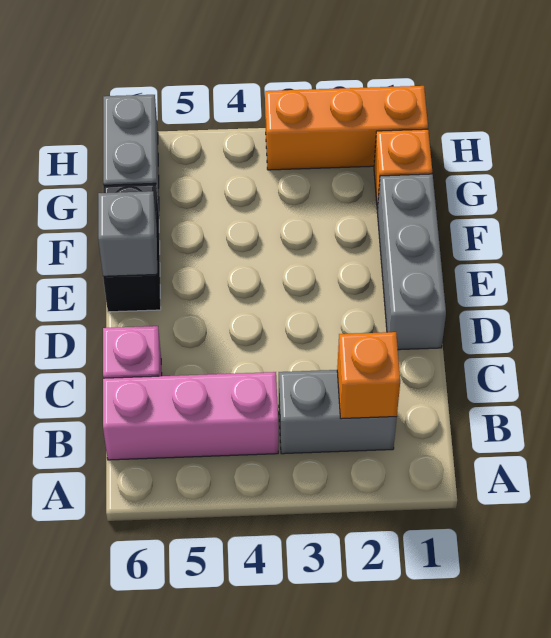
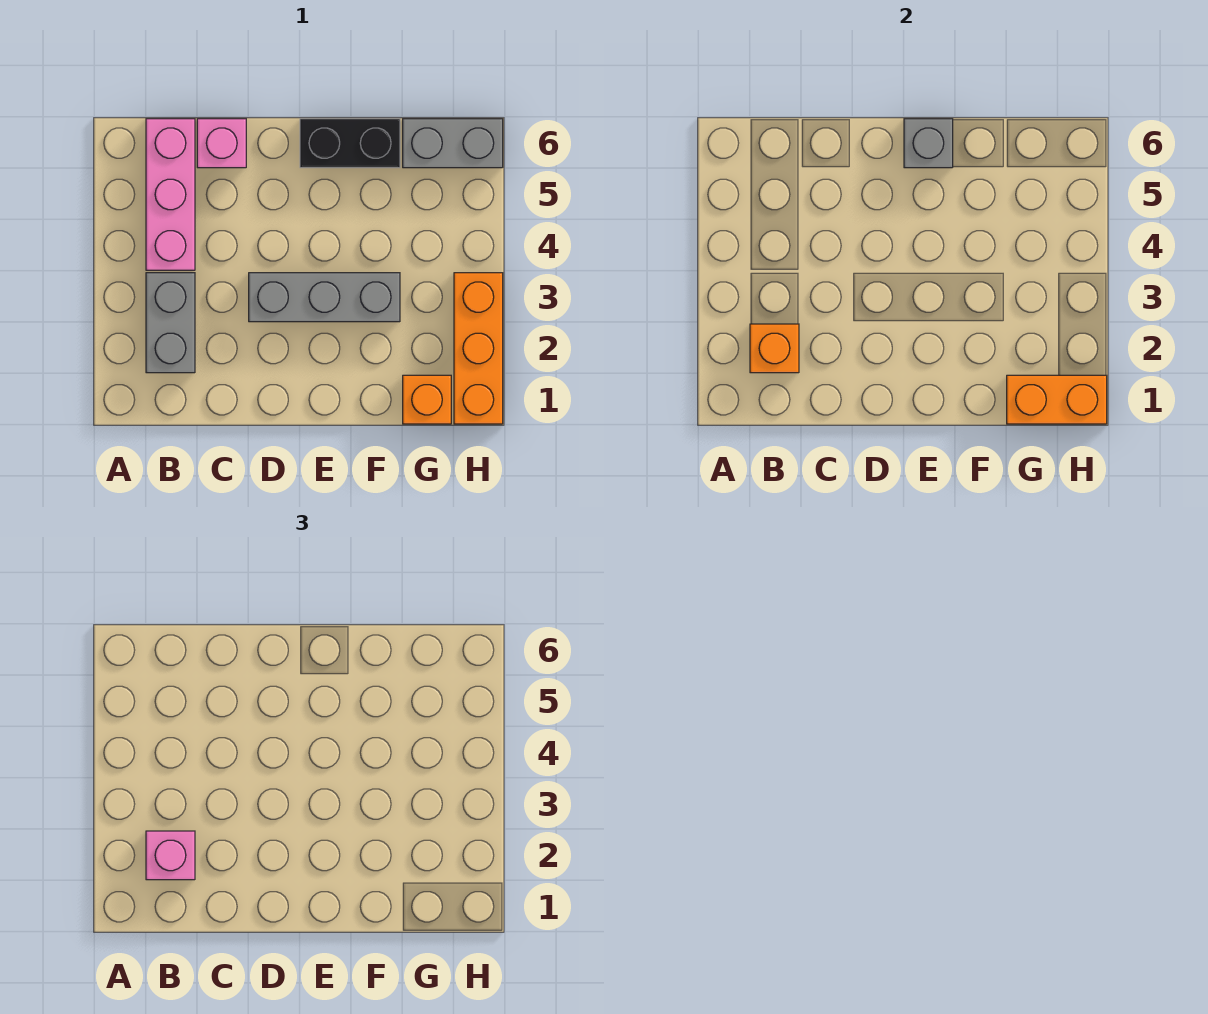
none -> pink brick B2 level 3
grey brick D1:F1 level 1 -> grey brick D3:F3 level 1
none -> orange brick G1:H1 level 2

